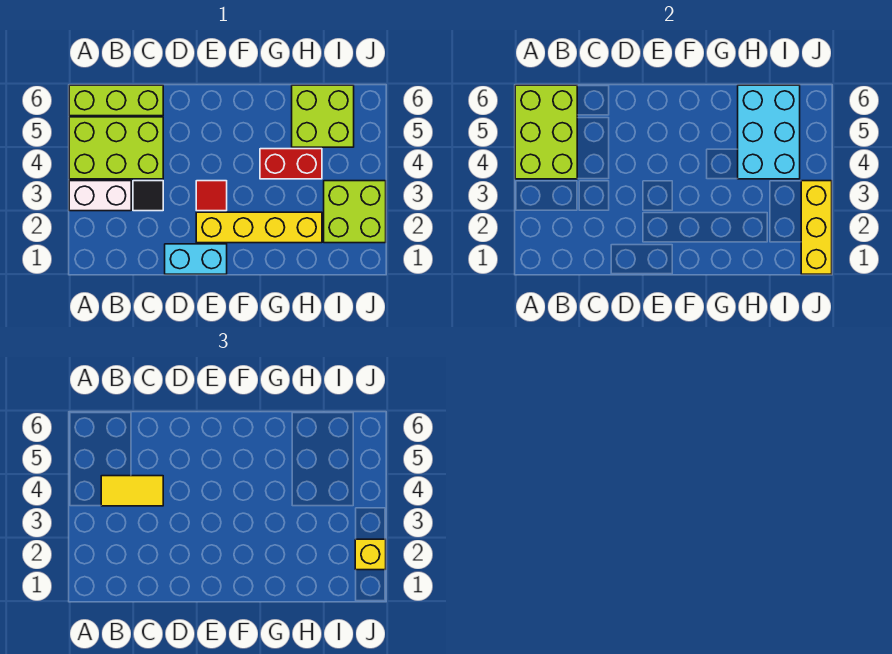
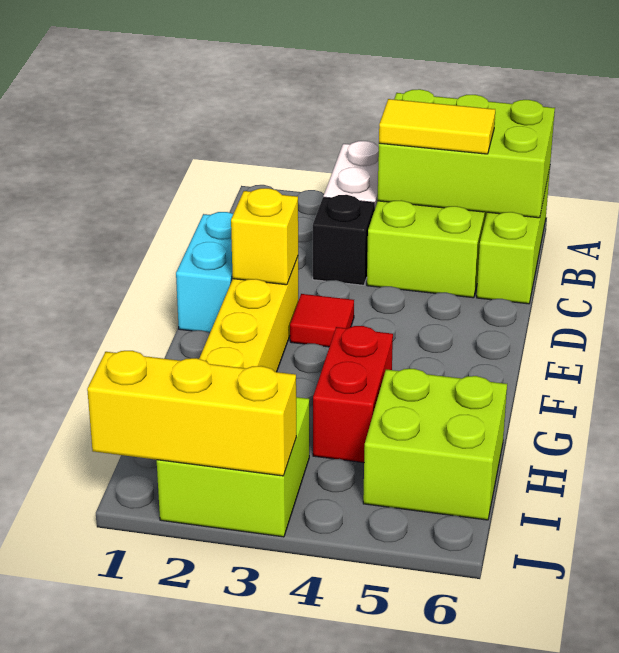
yellow tile B4:C4 level 3 -> yellow tile B4:B5 level 3
black tile C3 level 1 -> black brick C3 level 1
cyan brick H4:I6 level 2 -> none
yellow brick J2 level 3 -> yellow brick E2 level 2

